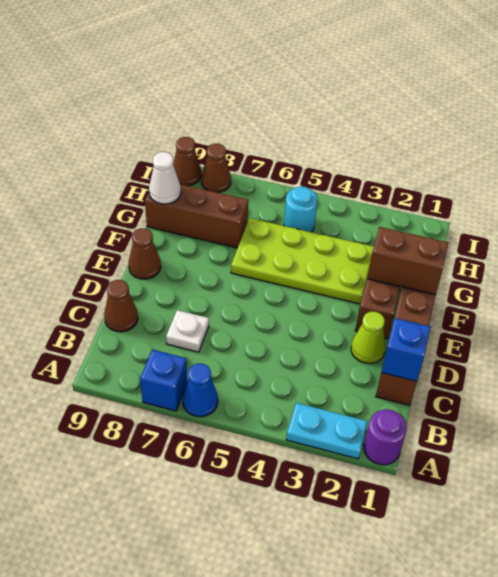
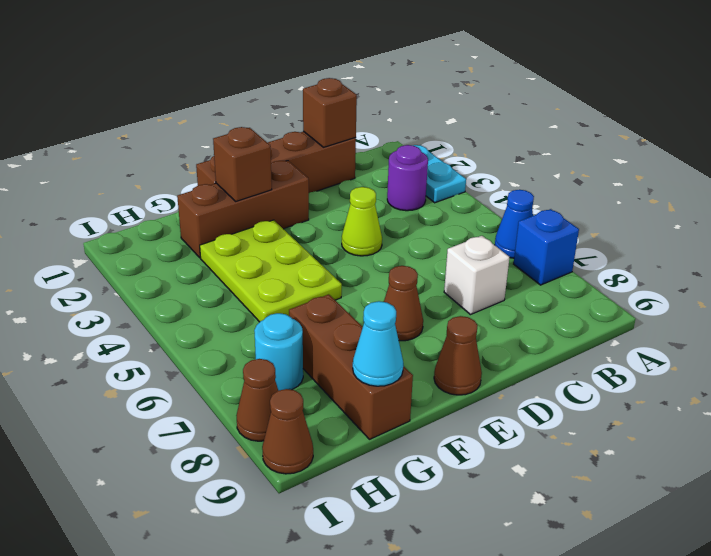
purple round brick A1 level 1 -> purple round brick B3 level 1
blue brick C1 level 2 -> brown brick C1 level 2
white plate C7 level 1 -> white brick C7 level 1
brown cone C9 level 1 -> brown cone E7 level 1
lime cone D2 level 1 -> lime cone D4 level 1
brown brick F1:F2 level 2 -> brown brick F2 level 2
lime plate F3:G6 level 1 -> lime plate F3:G5 level 1
white cone G9 level 2 -> cyan cone G9 level 2
cyan round brick H5 level 1 -> cyan round brick H7 level 1

